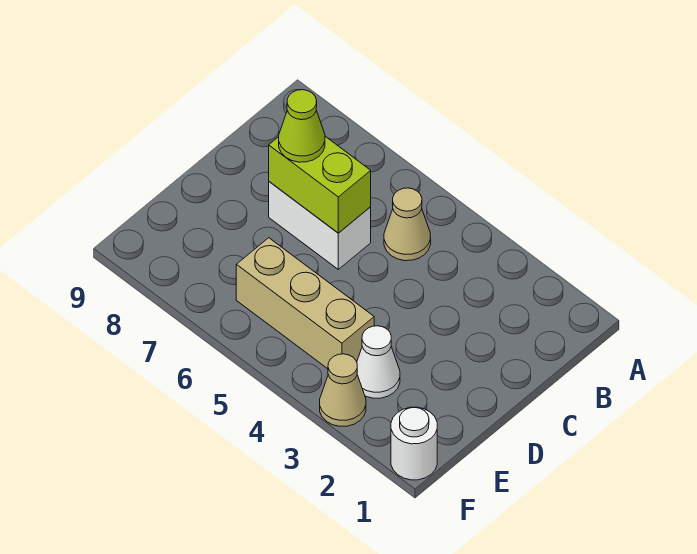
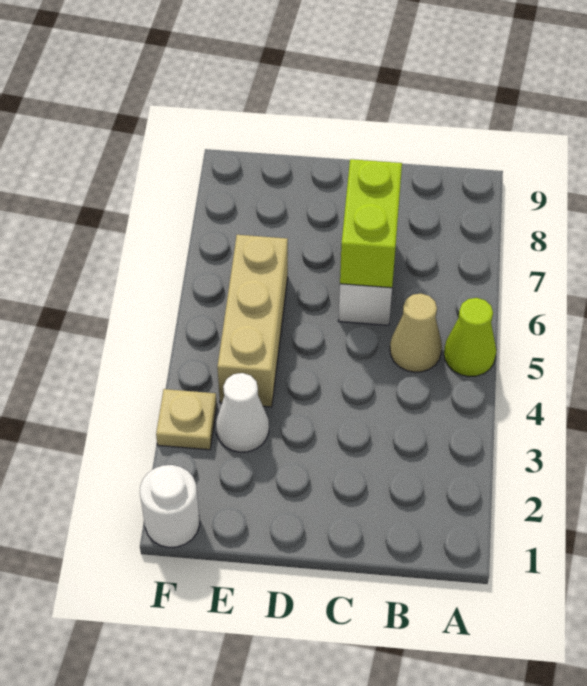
lime cone C7 level 3 -> lime cone A5 level 1
tan cone F3 level 1 -> tan plate F3 level 1

